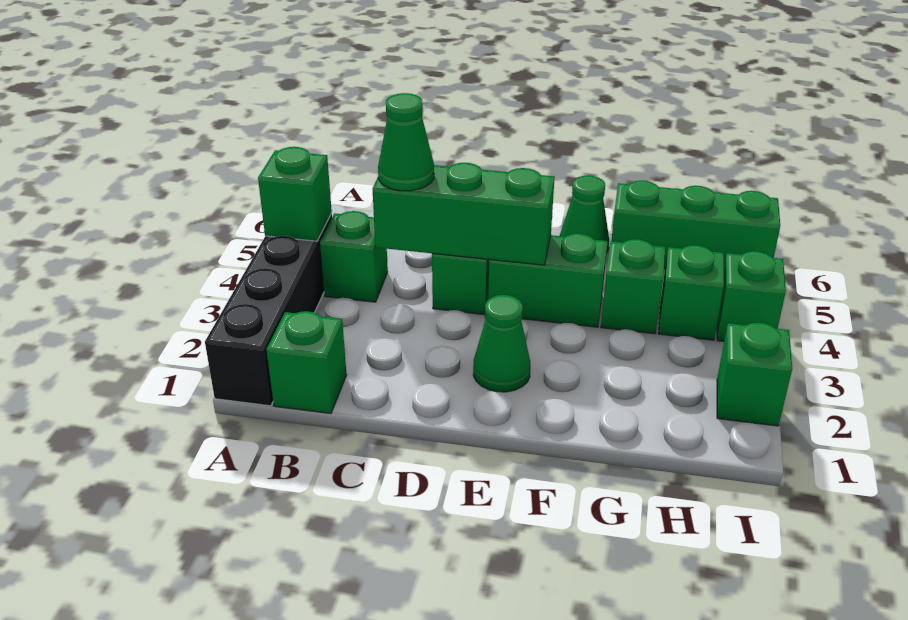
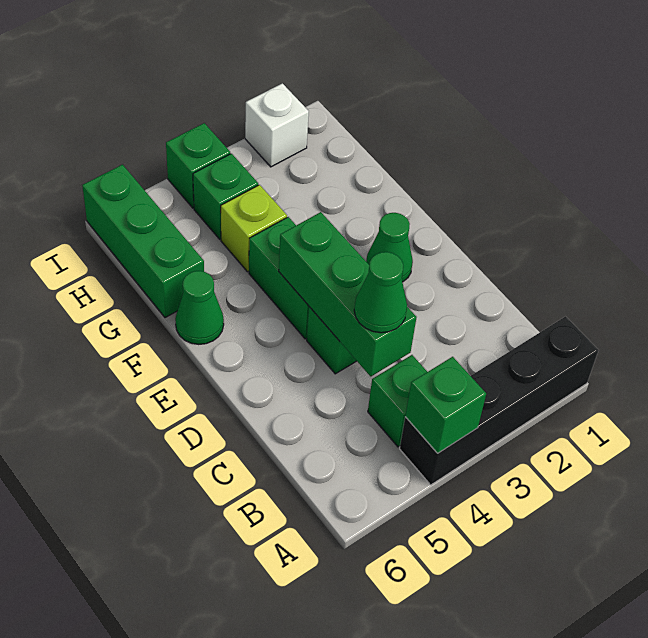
green brick B1 level 1 -> none
green brick G4 level 1 -> lime brick G4 level 1
green brick I2 level 1 -> white brick I2 level 1

